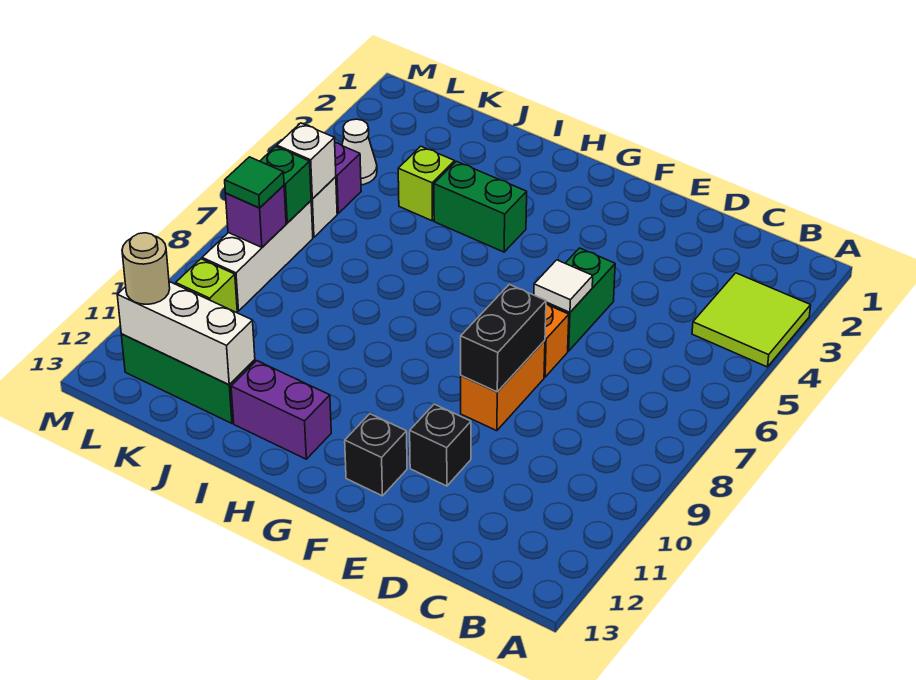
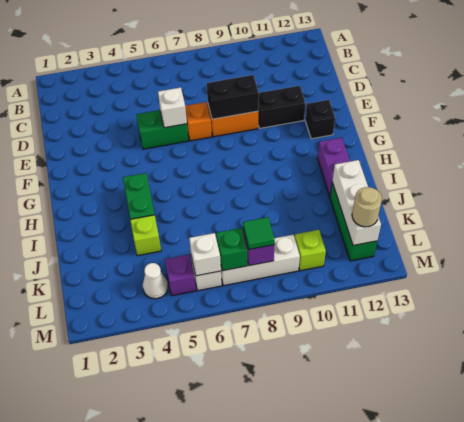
lime tile A3:B4 level 1 -> none
white tile E6 level 2 -> white brick E6 level 2
black brick E11 level 1 -> black brick E10:E11 level 1

